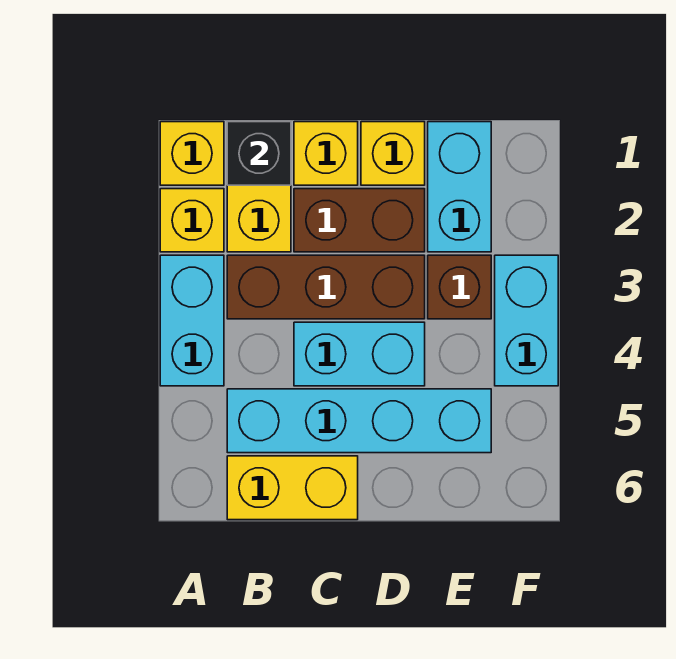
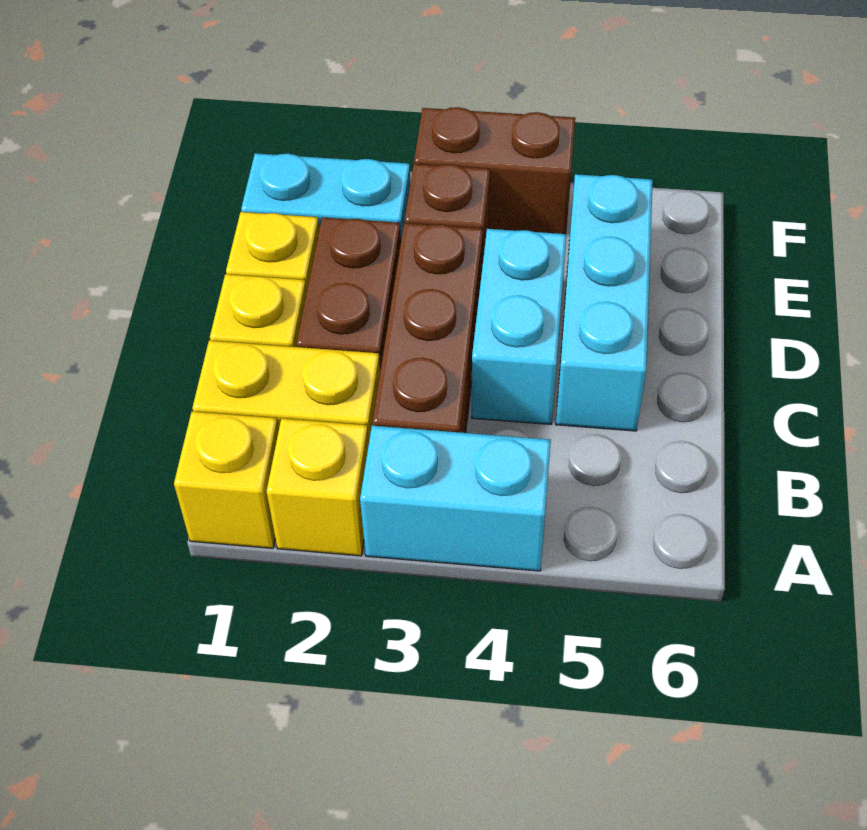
black brick B1 level 2 -> none
cyan brick B5:E5 level 1 -> cyan brick C5:E5 level 1
yellow brick B6:C6 level 1 -> none
cyan brick F3:F4 level 1 -> brown brick F3:F4 level 1

